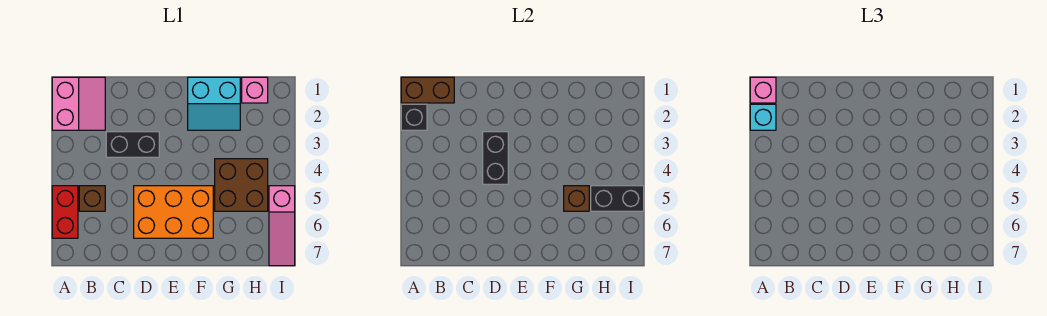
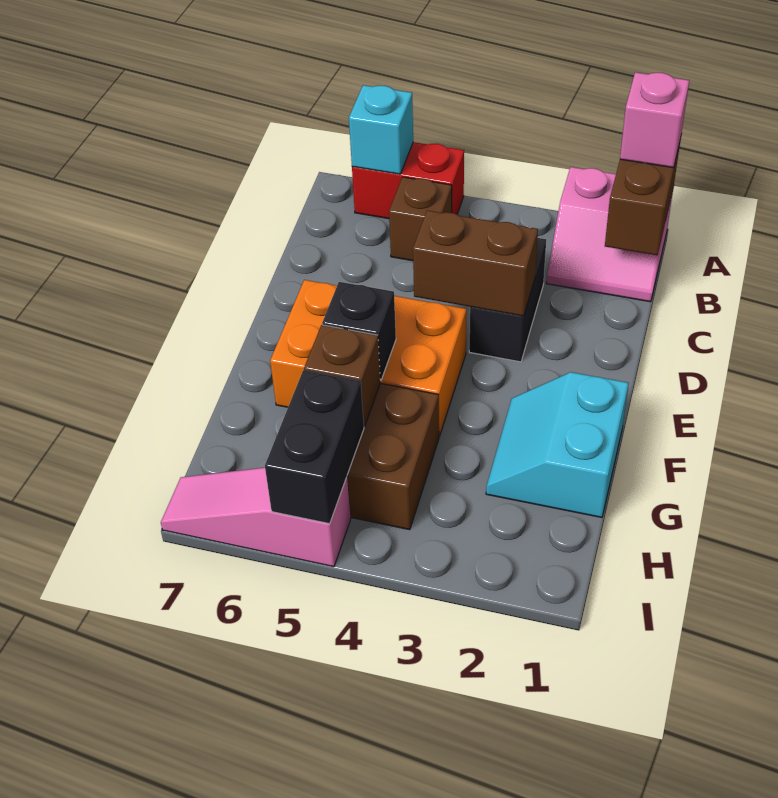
black brick A2 level 2 -> black brick F5 level 2
cyan brick A2 level 3 -> cyan brick A6 level 2
black brick D3:D4 level 2 -> brown brick D3:D4 level 2
orange brick D5:F6 level 1 -> orange brick E4:F6 level 1
pink brick H1 level 1 -> none

